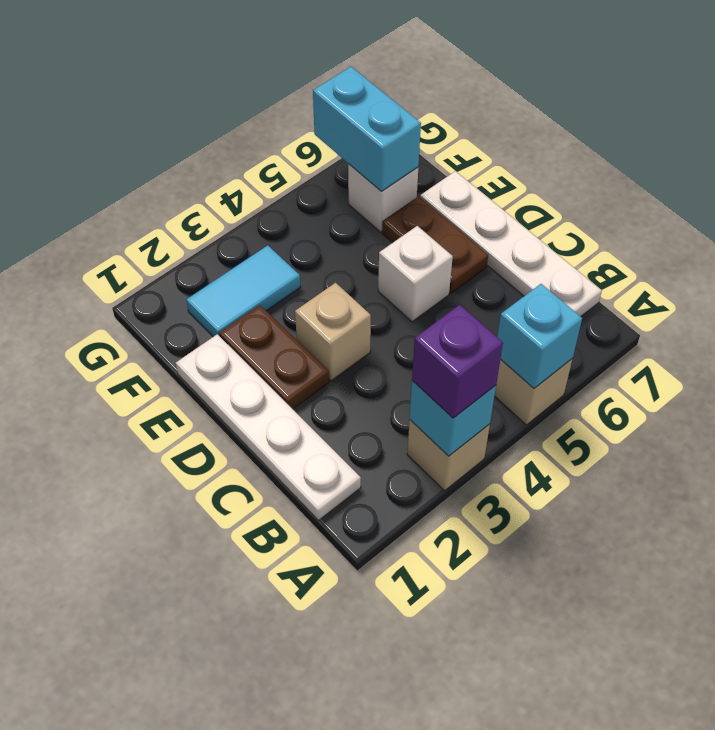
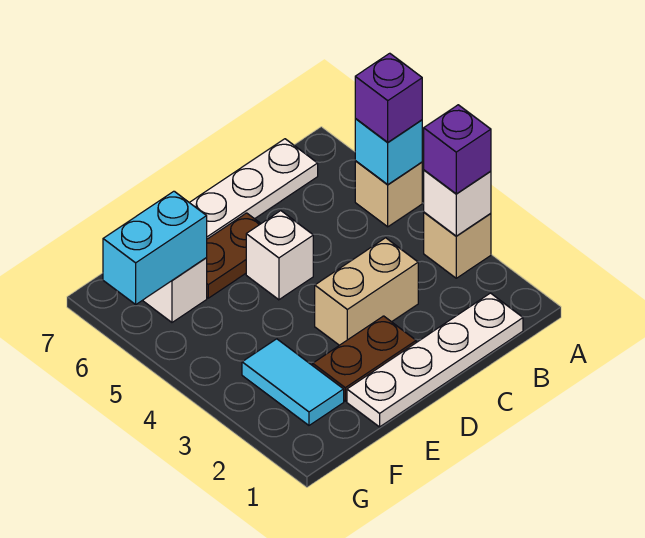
cyan brick A3 level 2 -> white brick A3 level 2
none -> purple brick A5 level 3
tan brick D3 level 1 -> tan brick C3:D3 level 1

